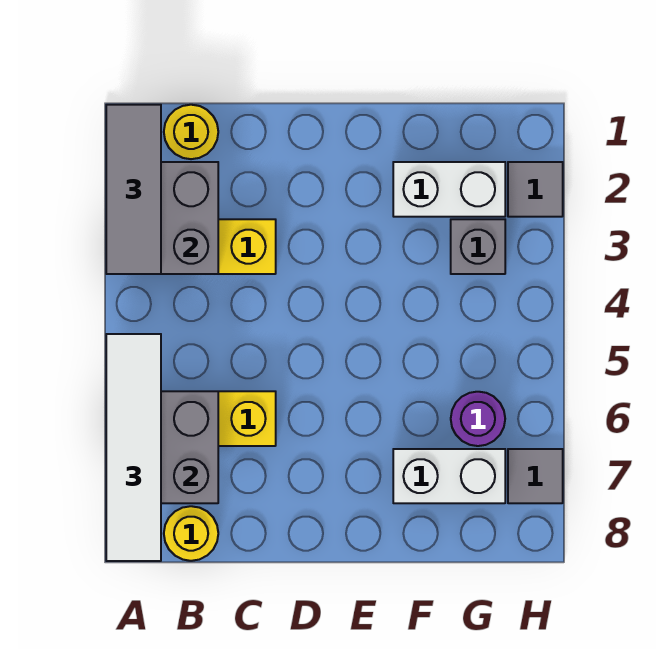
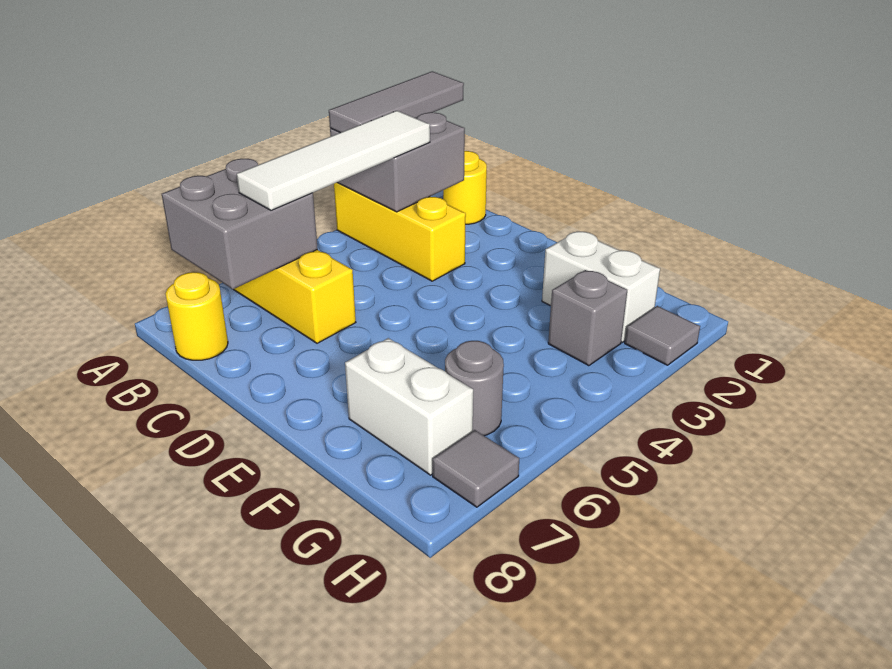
white tile A5:A8 level 3 -> white tile B3:B6 level 3
purple round brick G6 level 1 -> grey round brick G6 level 1

